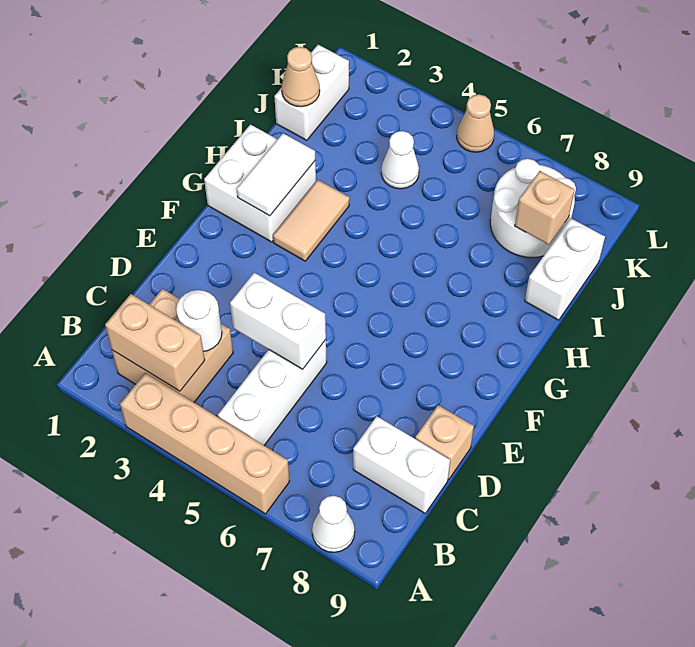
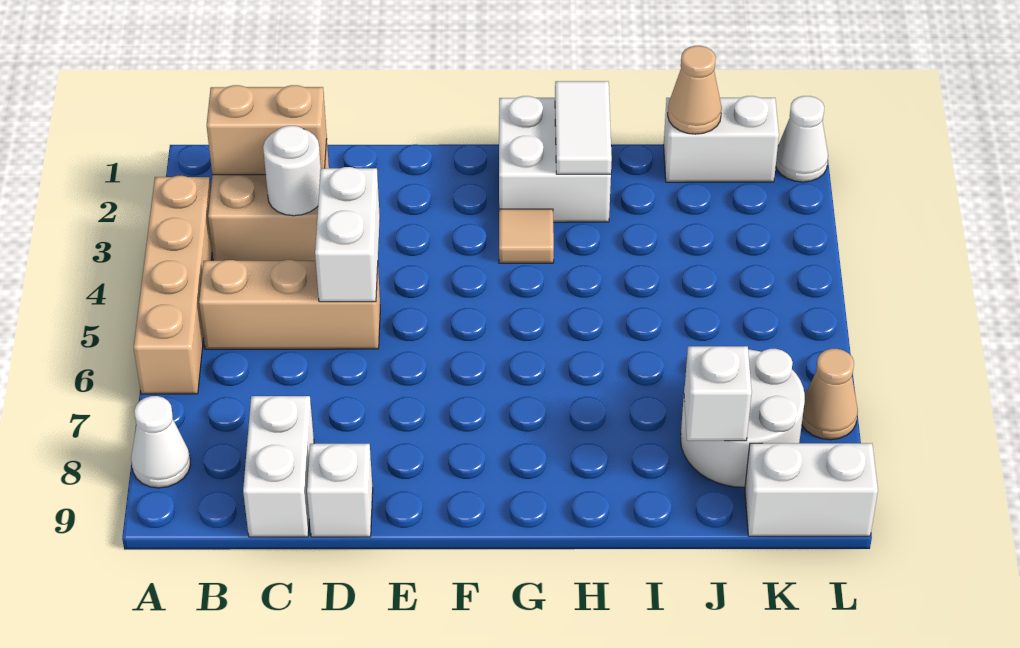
tan brick B2:B3 level 2 -> tan brick B2:C2 level 2
white brick B5:D5 level 1 -> tan brick B5:D5 level 1
tan brick D9 level 1 -> white brick D9 level 1
white tile G2:H2 level 2 -> white tile H1:H2 level 2
tan tile G3:H3 level 1 -> tan tile G3 level 1
white brick I9:J9 level 1 -> white brick K9:L9 level 1
white cone J4 level 1 -> white cone L1 level 1
tan brick J8 level 2 -> white brick J8 level 2
tan cone L5 level 1 -> tan cone L7 level 1

